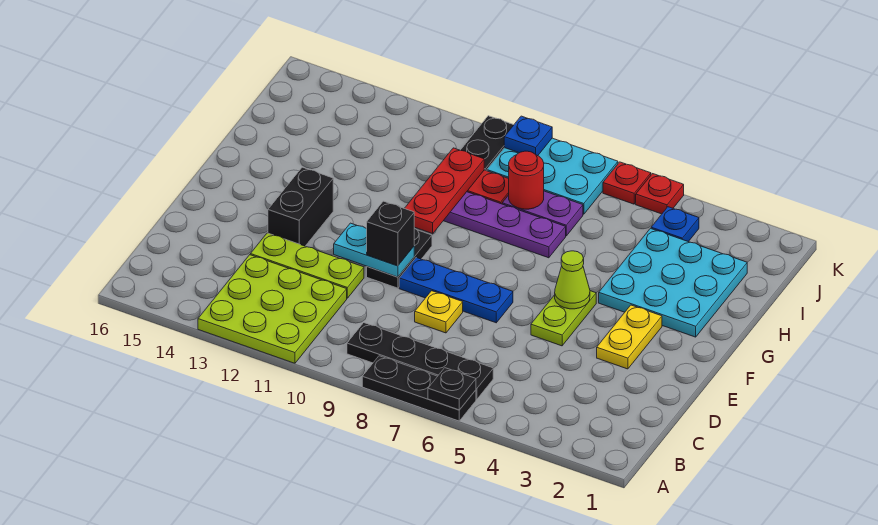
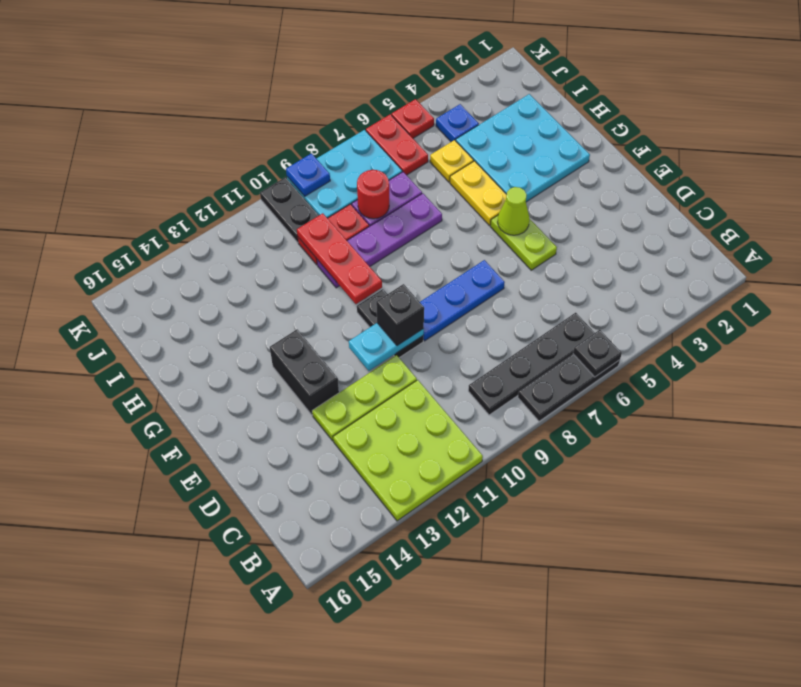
yellow plate D8 level 1 -> yellow plate I5 level 1
yellow plate E3:F3 level 1 -> yellow plate G5:H5 level 1
red plate K6 level 1 -> red plate J6:K6 level 1

